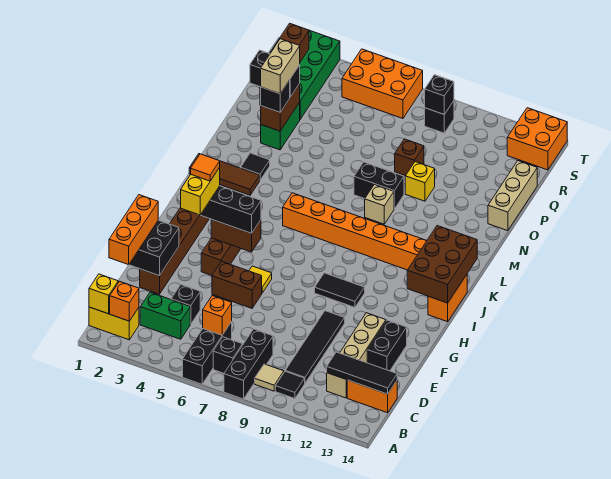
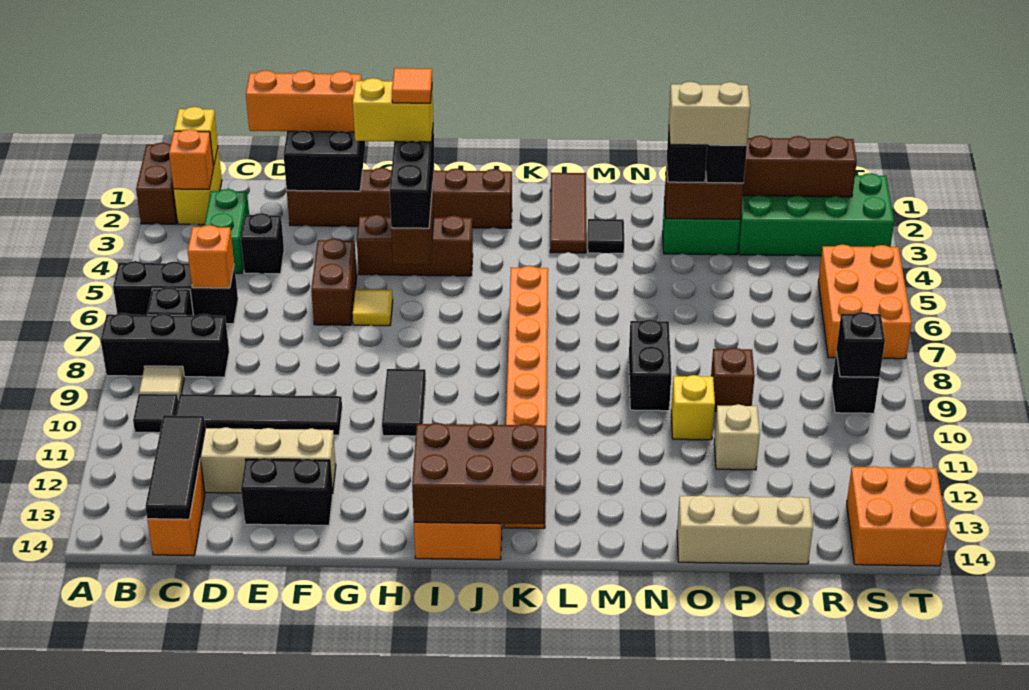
none -> brown brick A1:A2 level 1
tan brick M9 level 1 -> tan brick P11 level 1

